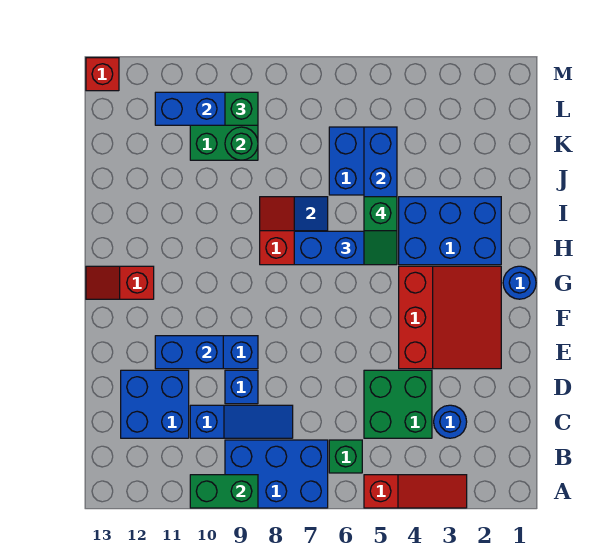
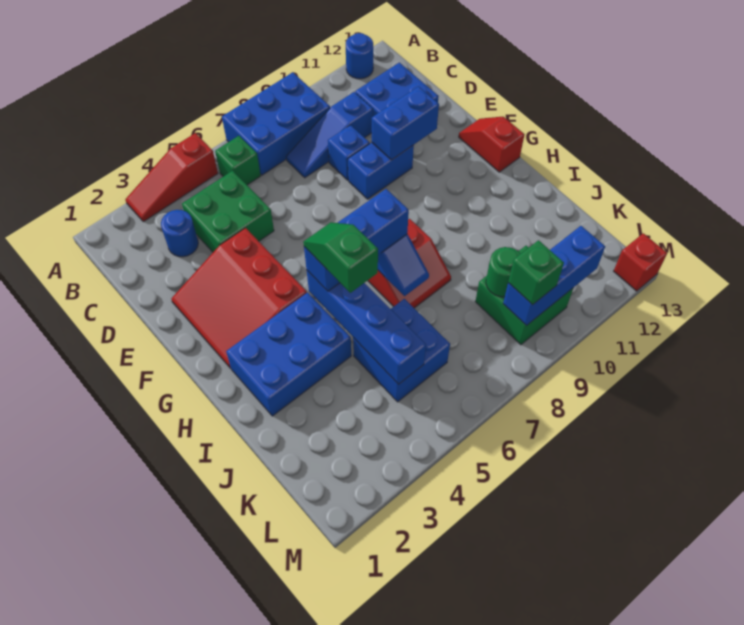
green brick A9:A10 level 2 -> none
blue round brick G1 level 1 -> blue round brick A12 level 1
red slope G12:G13 level 1 top 12 -> red slope F13:G13 level 1 top G

